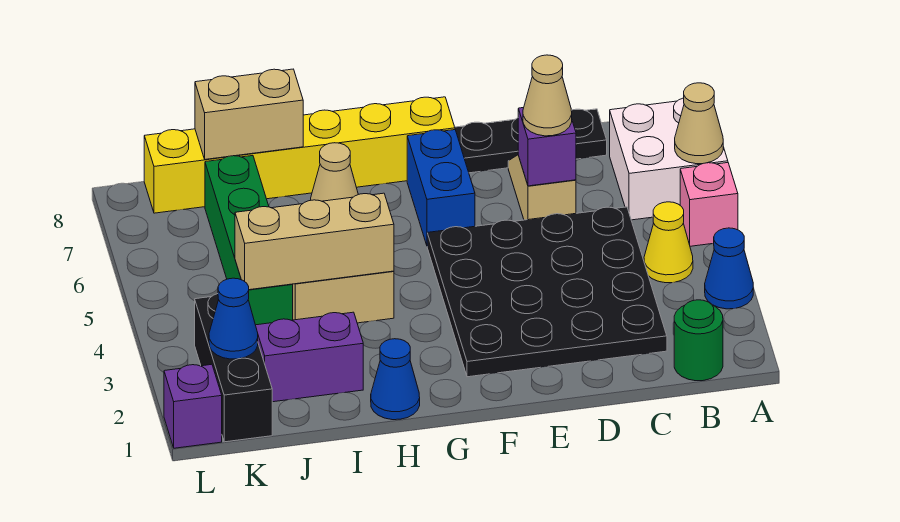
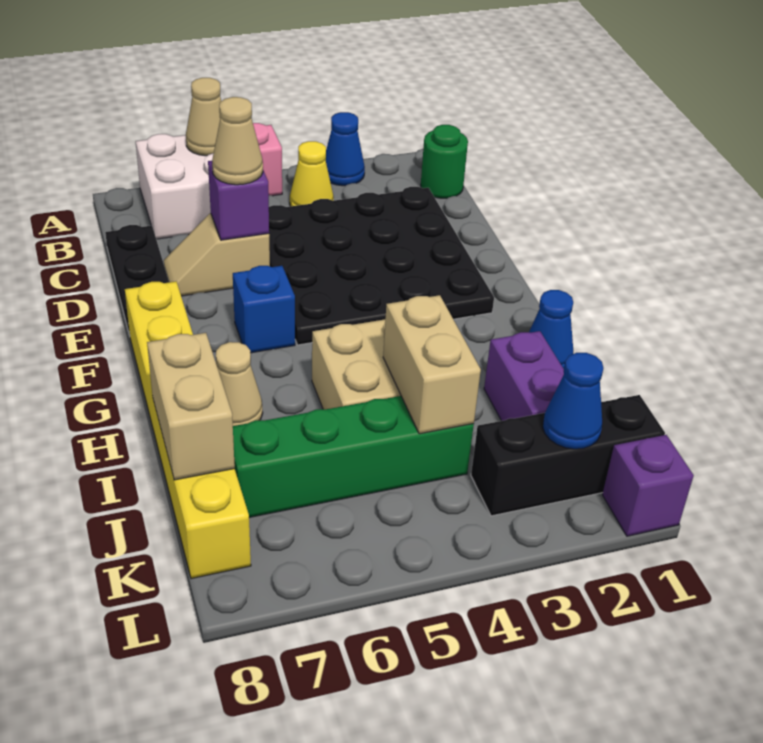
blue brick F6:F7 level 1 -> blue brick F6 level 1
tan brick H4:J4 level 2 -> tan brick I4:J4 level 2

